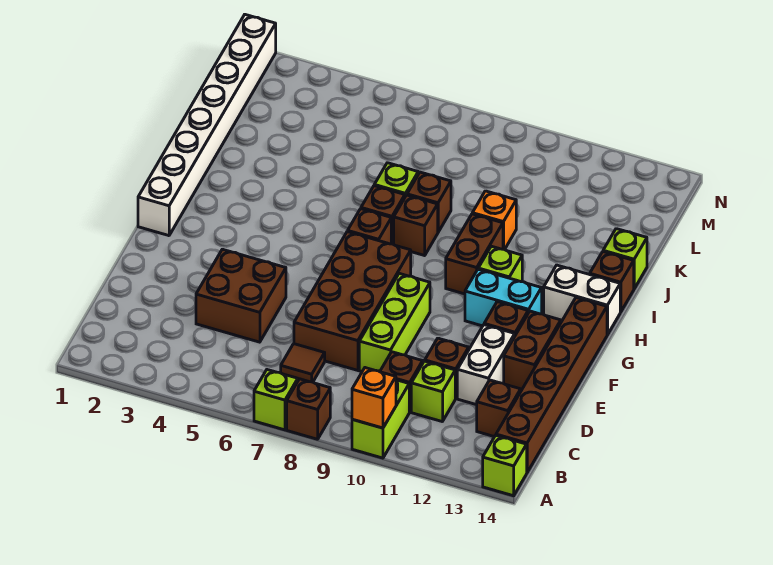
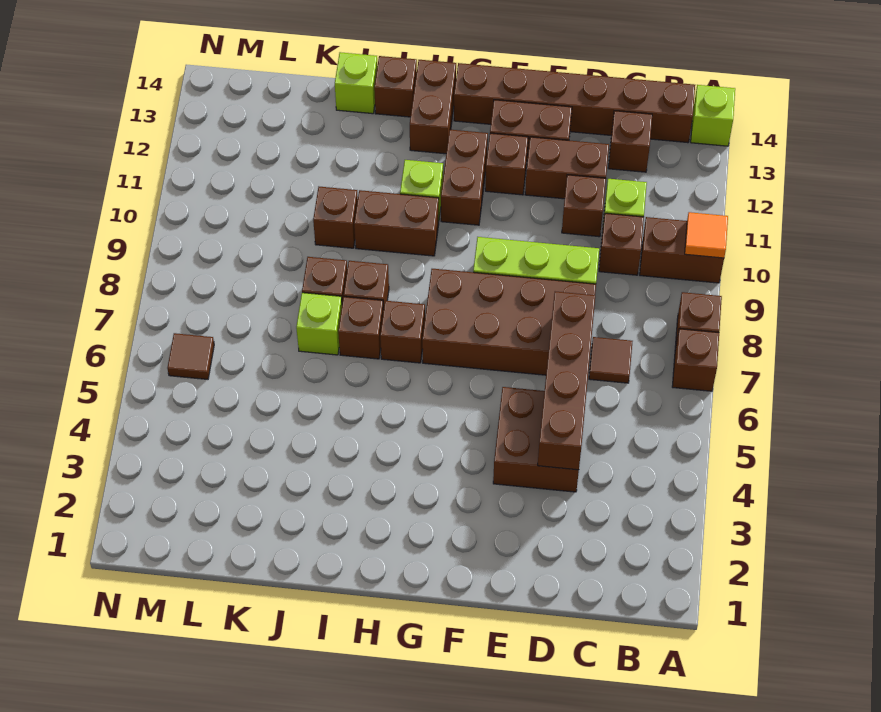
lime brick A7 level 1 -> brown brick A7 level 1
lime brick A10:B10 level 1 -> brown brick A10:B10 level 1
orange brick A10 level 2 -> orange tile A10 level 2
none -> brown brick D4:D7 level 2
white brick D12:E12 level 1 -> brown brick D12:E12 level 1
white brick G1:N1 level 1 -> none
cyan brick G11:G12 level 1 -> brown brick G11:G12 level 1
white brick H13:H14 level 1 -> brown brick H13:H14 level 1
orange brick J10 level 1 -> brown brick J10 level 1
none -> brown tile M6 level 1

